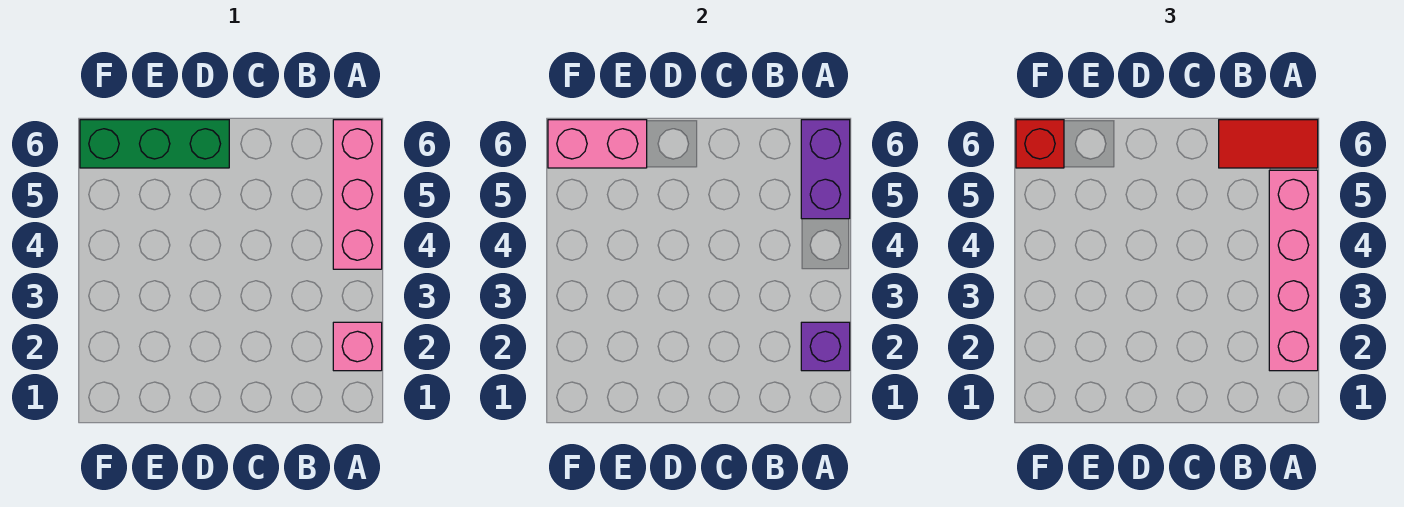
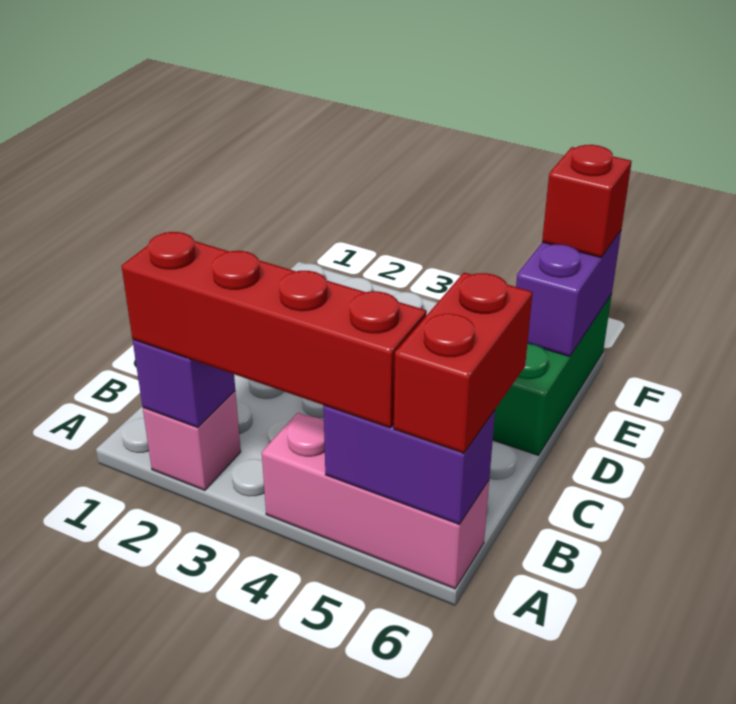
pink brick A2:A5 level 3 -> red brick A2:A5 level 3
red tile A6:B6 level 3 -> red brick A6:B6 level 3
pink brick E6:F6 level 2 -> purple brick E6:F6 level 2

